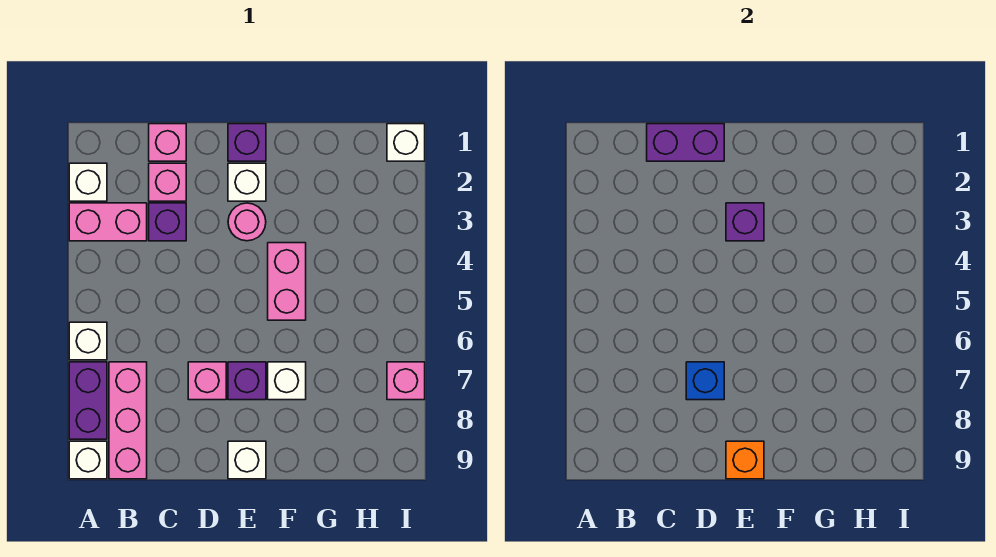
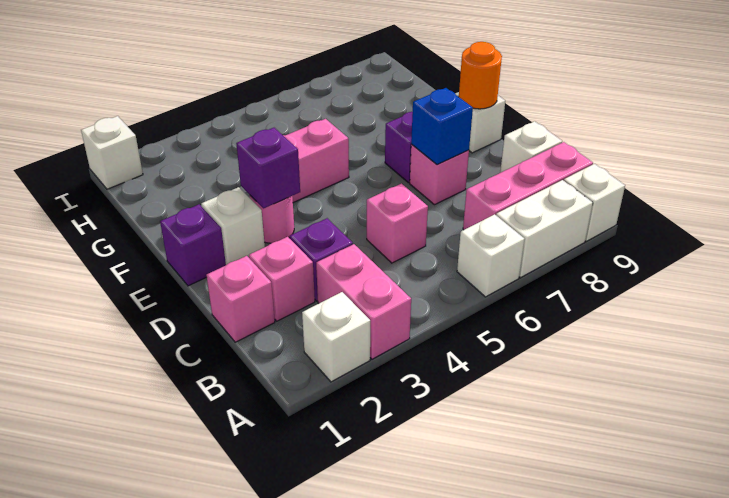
purple brick A7:A8 level 1 -> white brick A7:A8 level 1
purple brick C1:D1 level 2 -> none
orange brick E9 level 2 -> orange round brick E9 level 2
white brick F7 level 1 -> white brick C9 level 1
pink brick I7 level 1 -> pink brick C5 level 1

